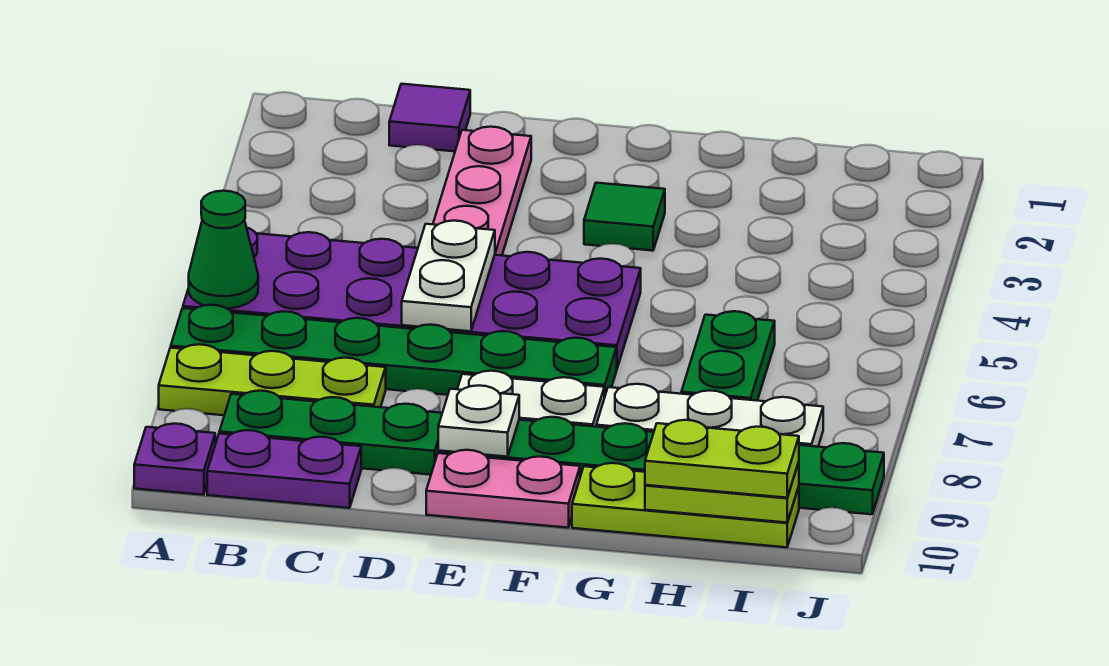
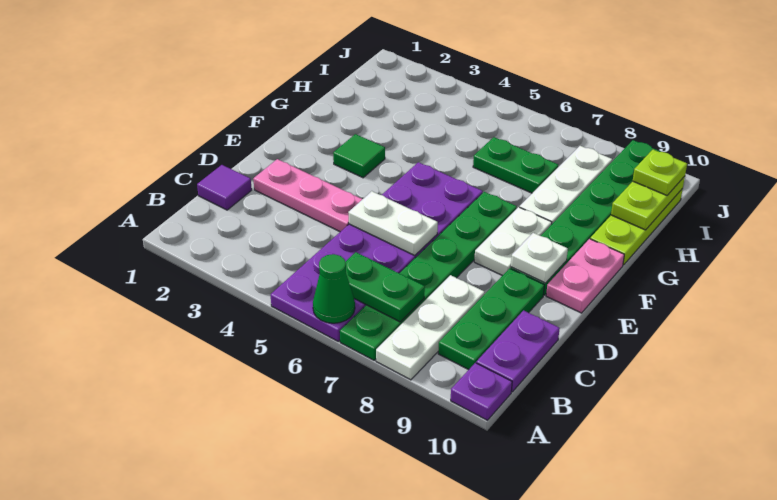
lime plate A8:C8 level 1 -> white plate A8:C8 level 1
none -> green plate B6:B7 level 2
lime plate H10:I10 level 3 -> lime plate I10 level 3

